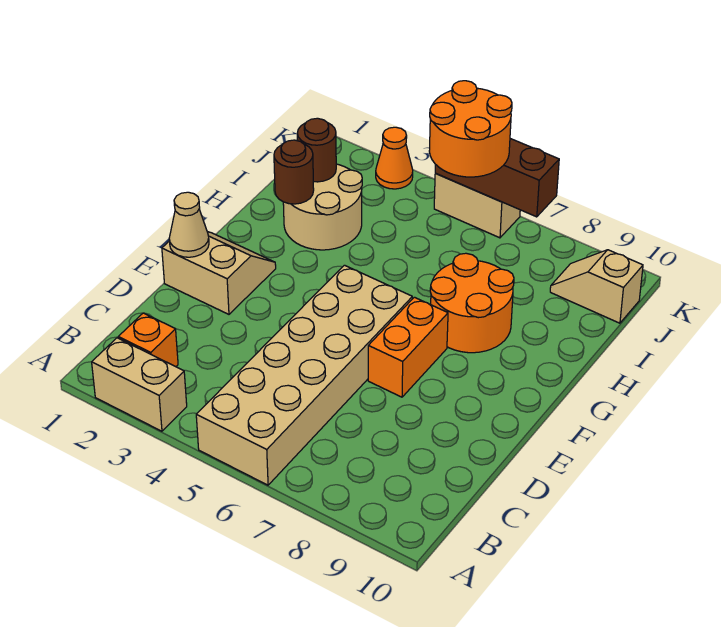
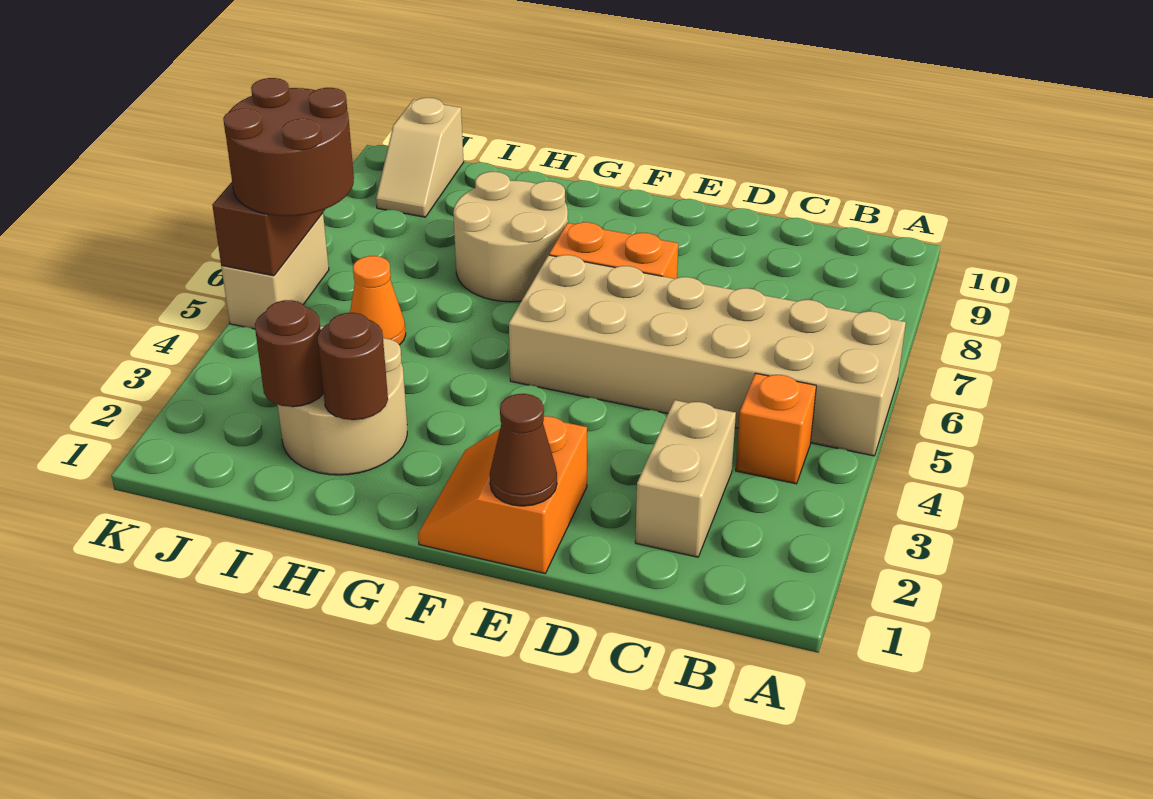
tan brick A2:A3 level 1 -> tan brick C2:C3 level 1
orange brick B2 level 1 -> orange brick B4 level 1
tan slope E1:F2 level 1 top E -> orange slope E1:F2 level 1 top E
tan cone E1 level 2 -> brown cone E1 level 2
orange round brick G7:H8 level 1 -> tan round brick G7:H8 level 1
orange round brick J5:K6 level 3 -> brown round brick J5:K6 level 3
orange cone K3 level 1 -> orange cone I5 level 1

